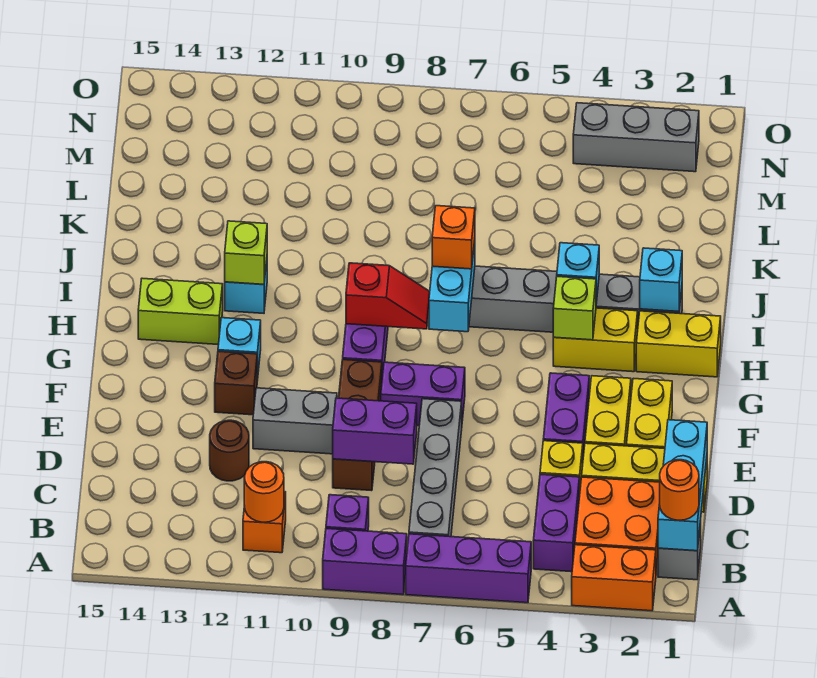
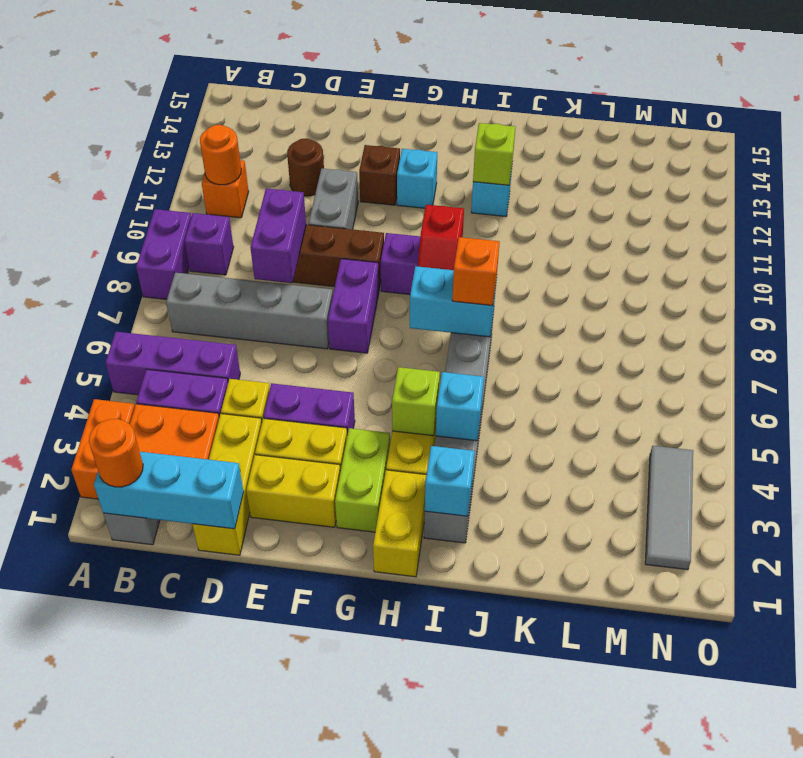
purple brick A5:A7 level 1 -> purple brick A5:C5 level 1
lime brick H13:H14 level 1 -> lime brick G2:G3 level 1
grey brick N2:N4 level 1 -> grey tile N2:N4 level 1

